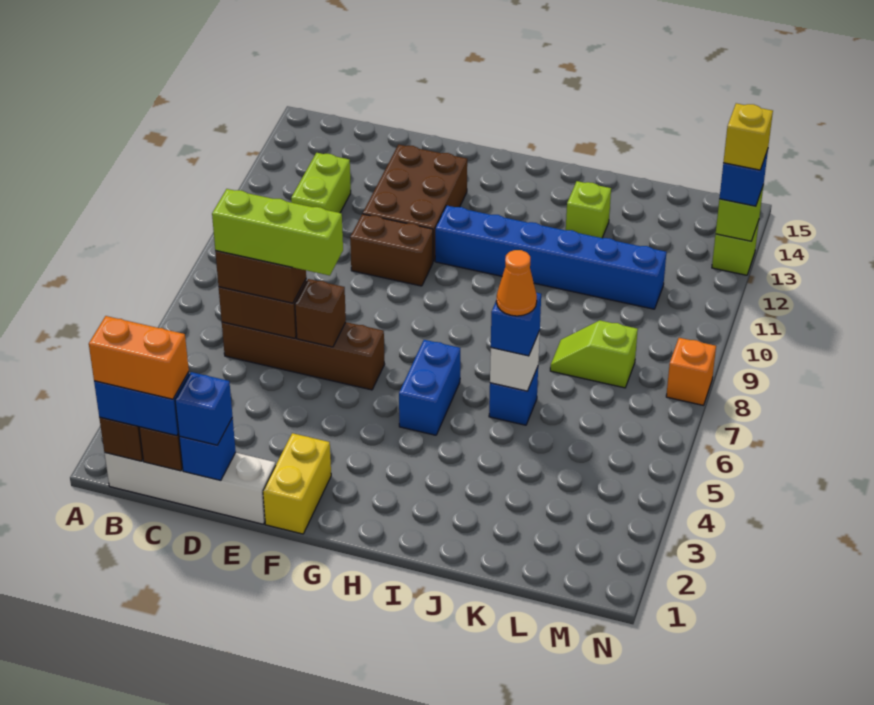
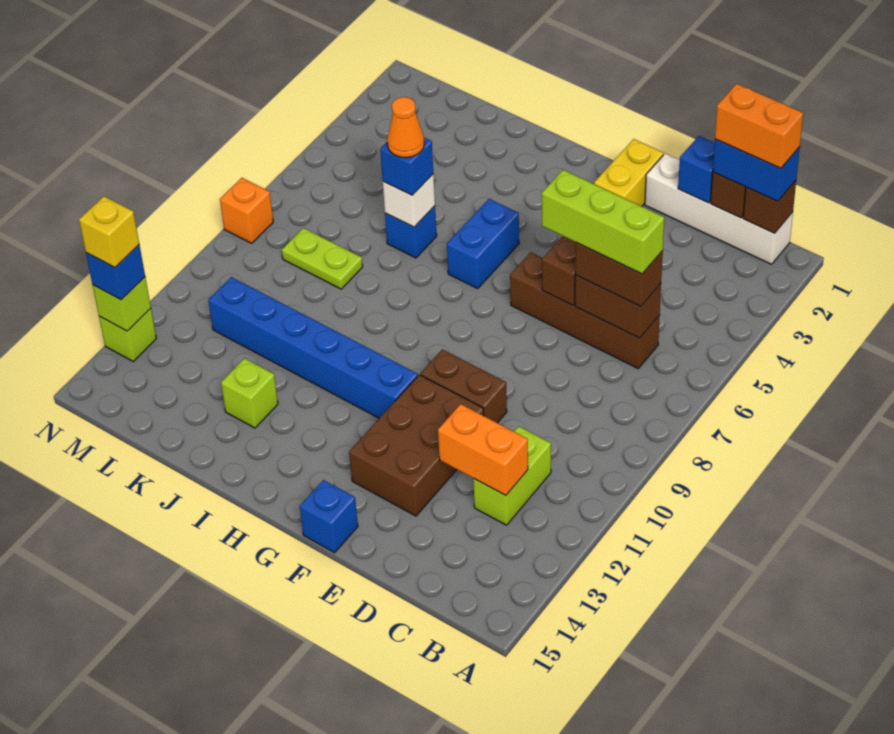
none -> orange brick C12:D12 level 2
blue brick D1 level 3 -> blue brick F15 level 1
lime slope K8:L8 level 1 top L -> lime plate K8:L8 level 1

